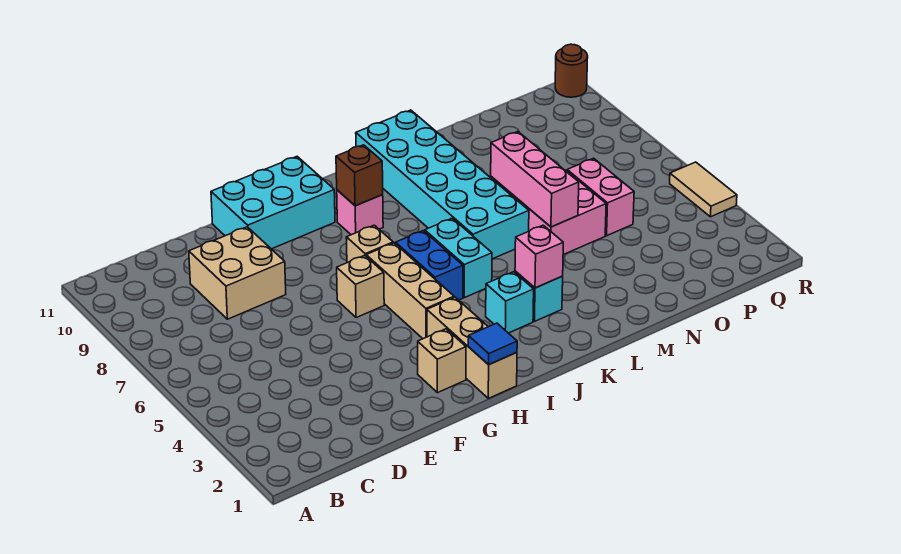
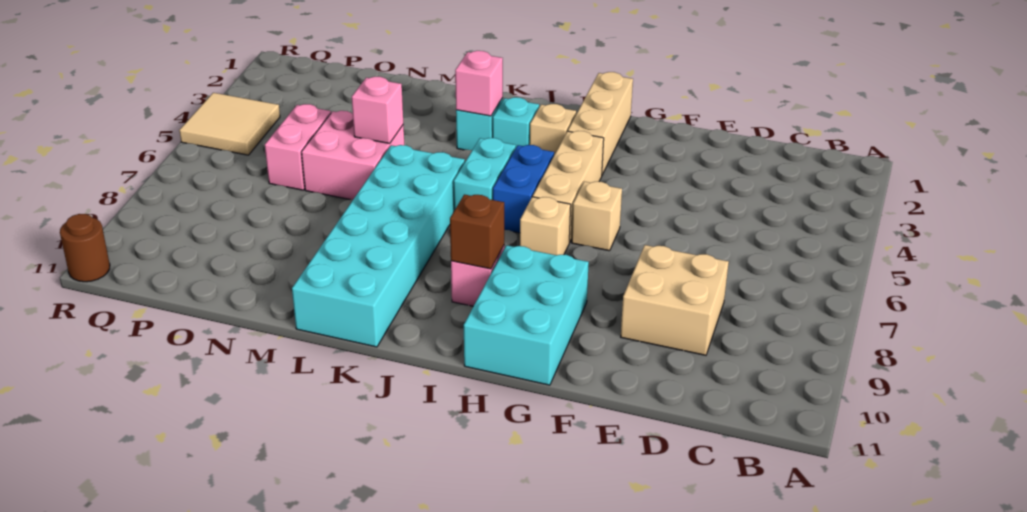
cyan brick F10:H11 level 1 -> cyan brick G9:H11 level 1
tan brick G2 level 1 -> tan brick I3 level 1
blue tile H1 level 2 -> none
pink brick M5:M7 level 2 -> pink brick M5 level 2
tan tile R4:R5 level 1 -> tan tile Q4:R5 level 1

